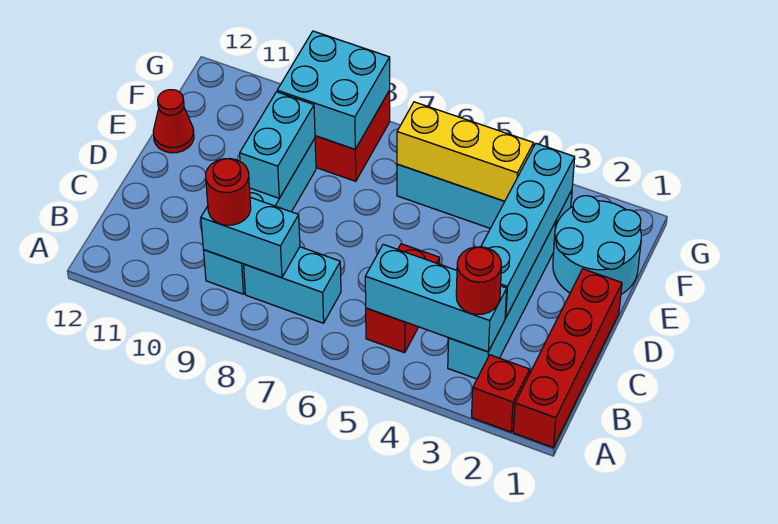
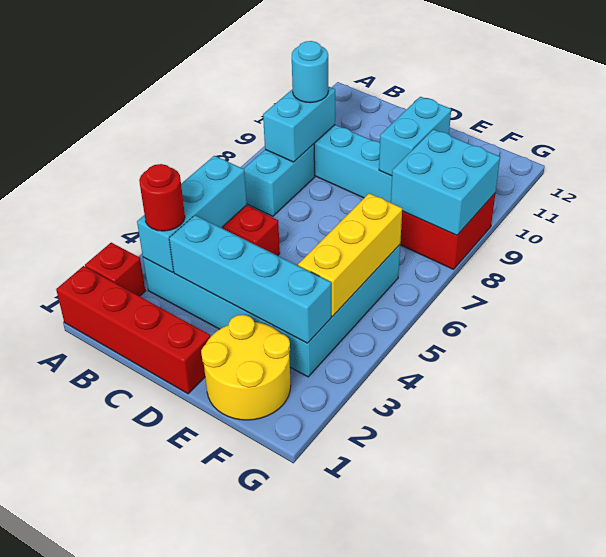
red round brick B9 level 3 -> cyan round brick B9 level 3
cyan brick D9:E9 level 2 -> cyan brick E9:E10 level 2
cyan round brick E1:F2 level 1 -> yellow round brick E1:F2 level 1
red cone E12 level 1 -> none

